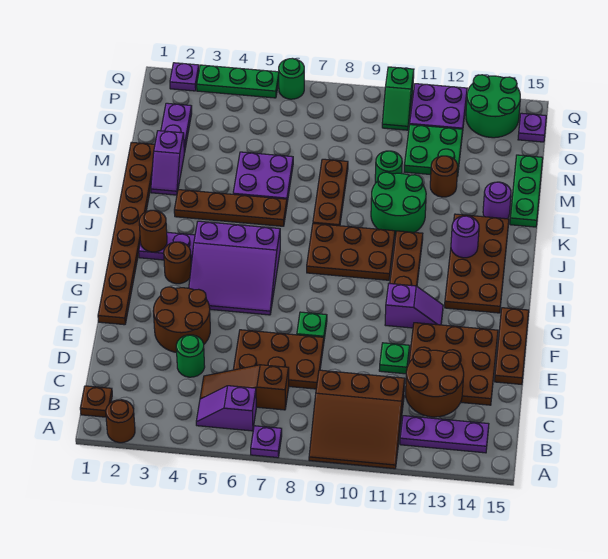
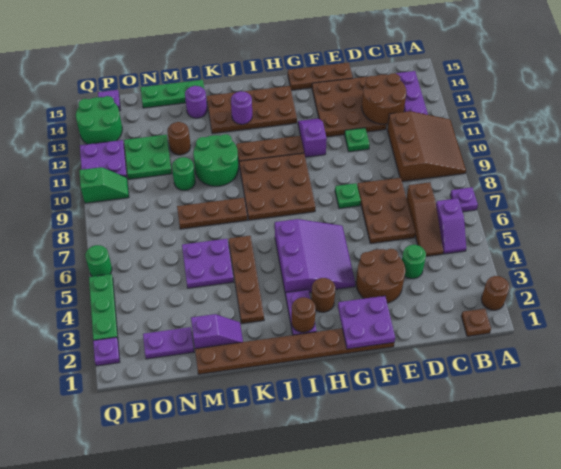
none -> purple plate F1:G2 level 2
brown plate I8:J10 level 1 -> brown plate H8:J10 level 1

